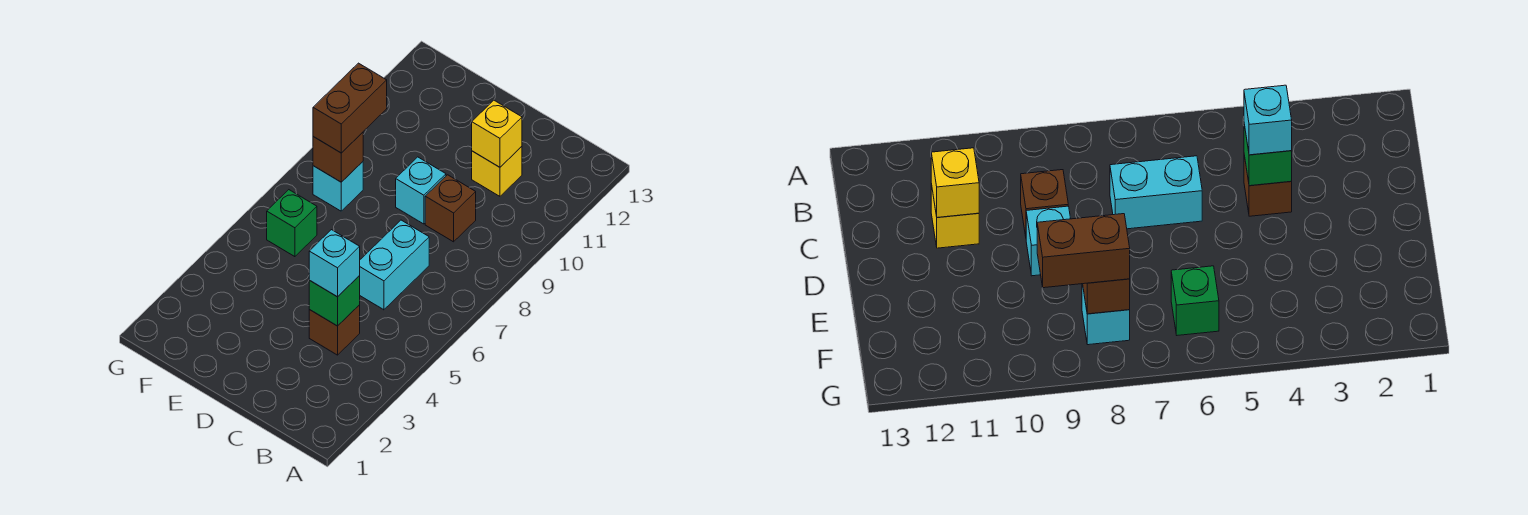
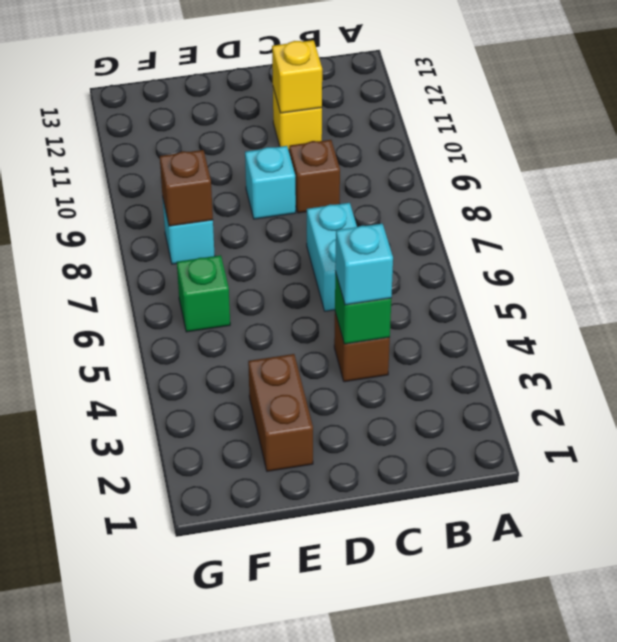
brown brick F8:F9 level 3 -> brown brick E2:E3 level 1

